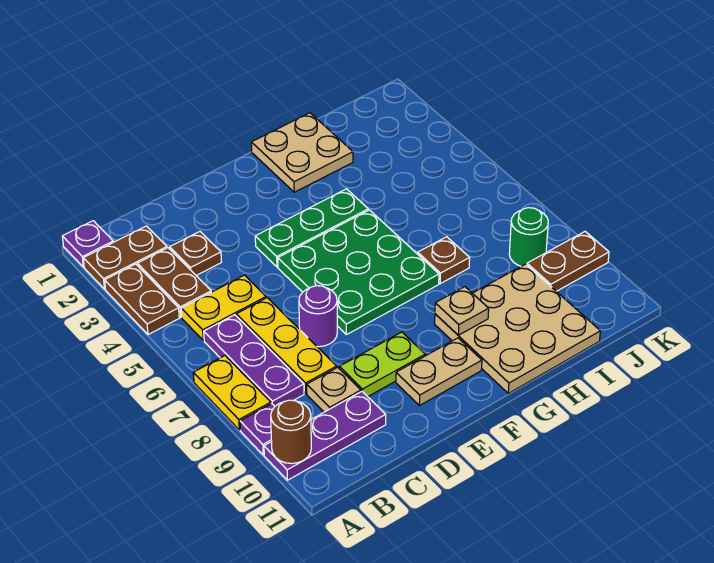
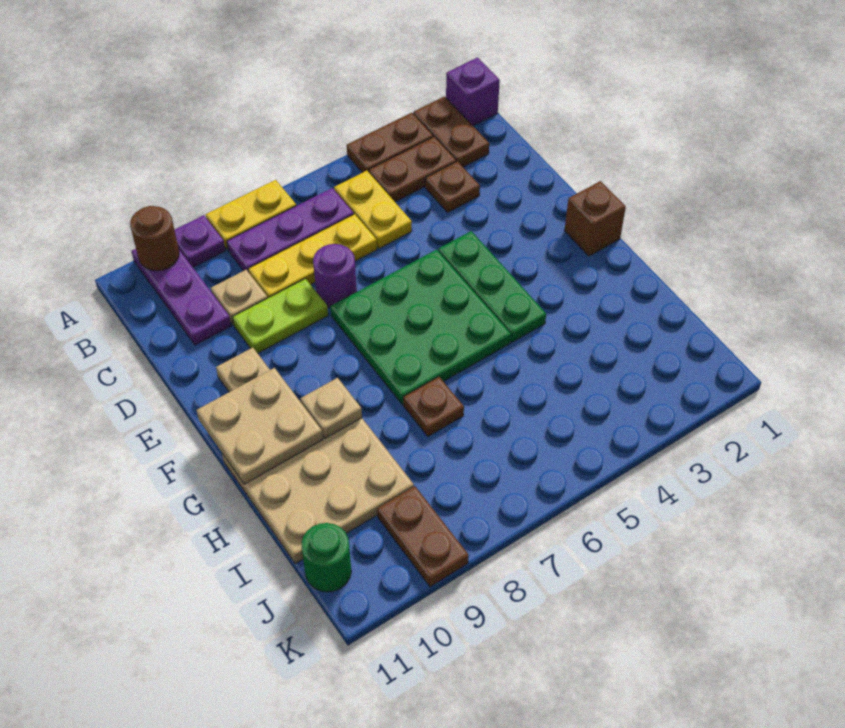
purple plate A1 level 1 -> purple brick A1 level 1
lime plate D9:E9 level 1 -> lime plate D8:D9 level 1
none -> brown brick F1 level 1
tan plate G1:H2 level 1 -> tan plate F10:G11 level 2
green round brick J8 level 1 -> green round brick J11 level 1

